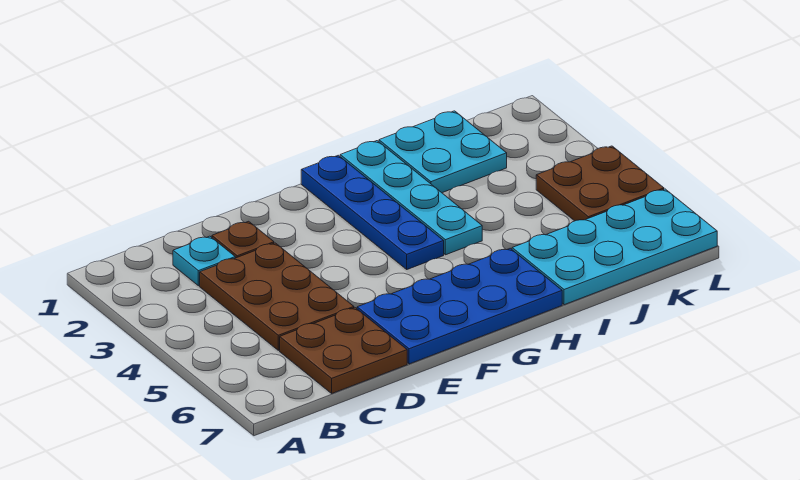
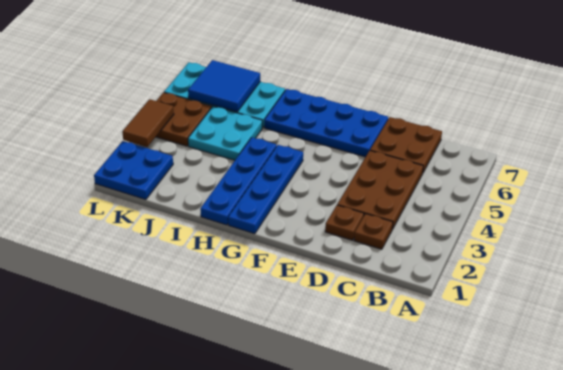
cyan plate C2 level 1 -> brown plate C2 level 1
cyan plate H1:H4 level 1 -> blue plate H1:H4 level 1
cyan plate I1:J2 level 1 -> cyan plate I4:J5 level 1
none -> blue tile J6:K7 level 2
none -> blue plate K1:L2 level 1
none -> brown tile L3:L4 level 2

